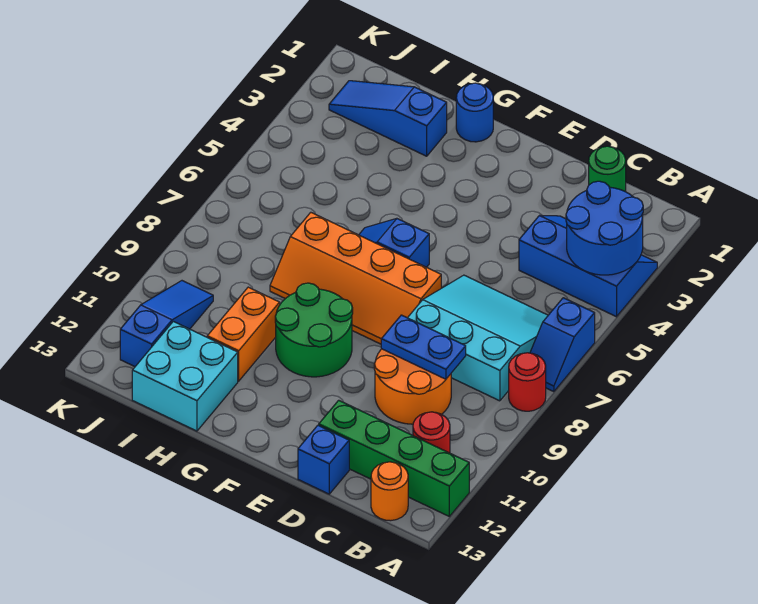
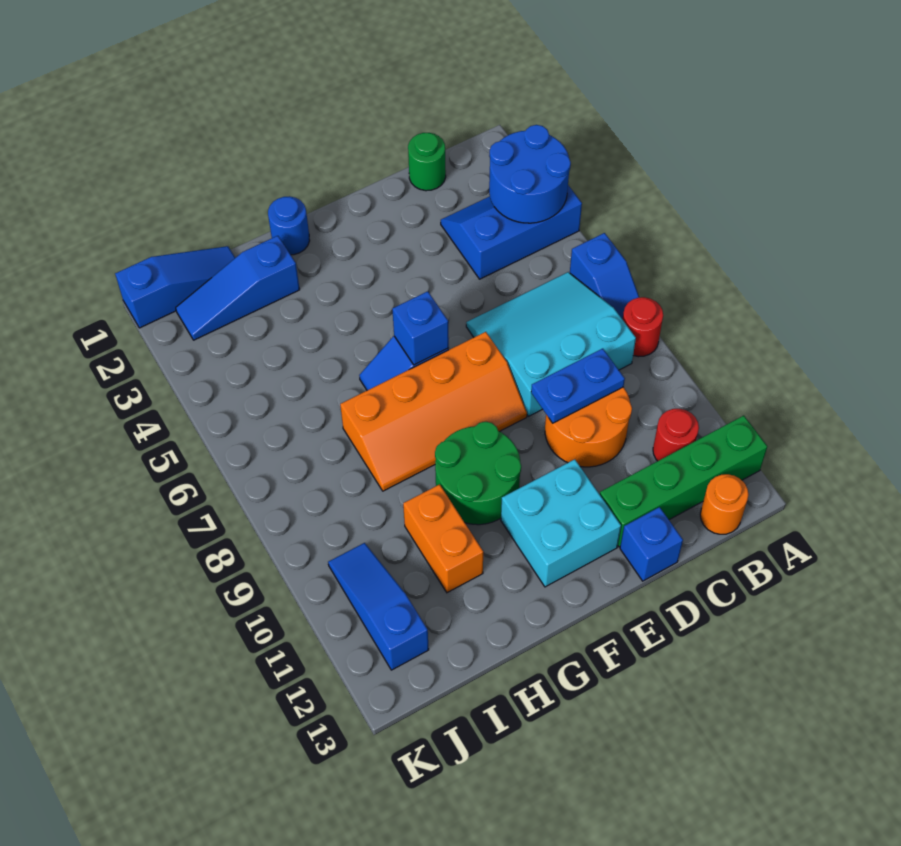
none -> blue brick F6 level 2
cyan brick H12:I13 level 1 -> cyan brick E11:F12 level 1
none -> blue slope I1:K1 level 1 top K

